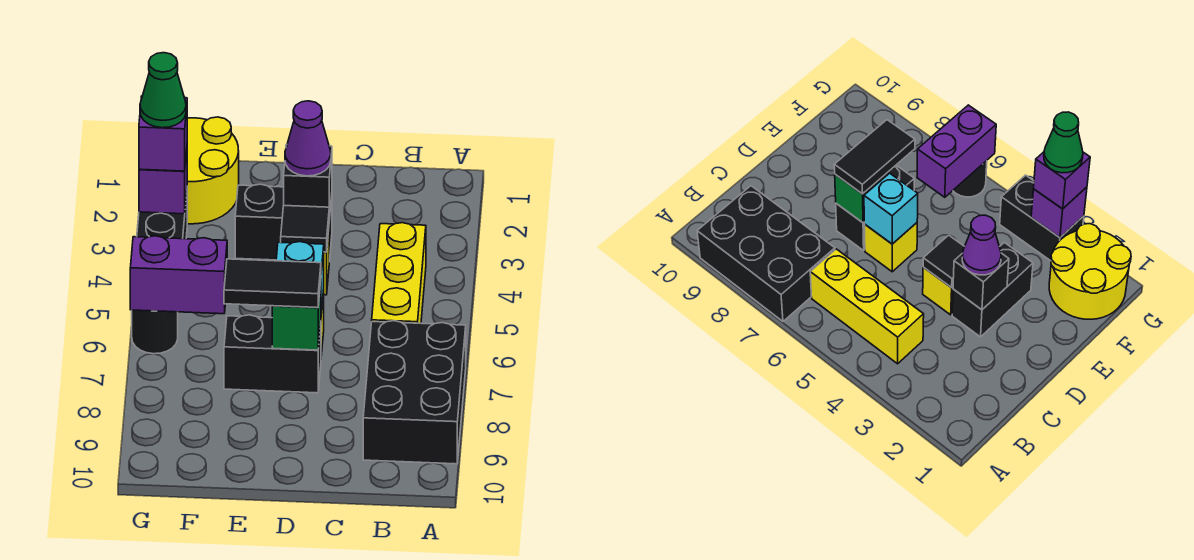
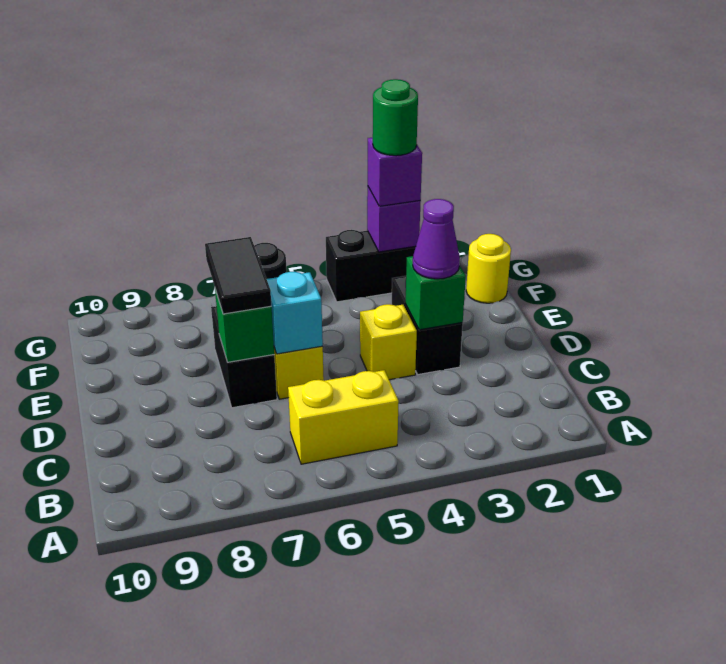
black brick A7:B9 level 1 -> none
yellow brick B4:B6 level 1 -> yellow brick B5:B6 level 1
black brick D3 level 2 -> green brick D3 level 2
black tile D4 level 2 -> none
yellow round brick F1:G2 level 1 -> yellow round brick F1 level 1
purple brick F6:G6 level 2 -> none
green cone G3 level 4 -> green round brick G3 level 4

